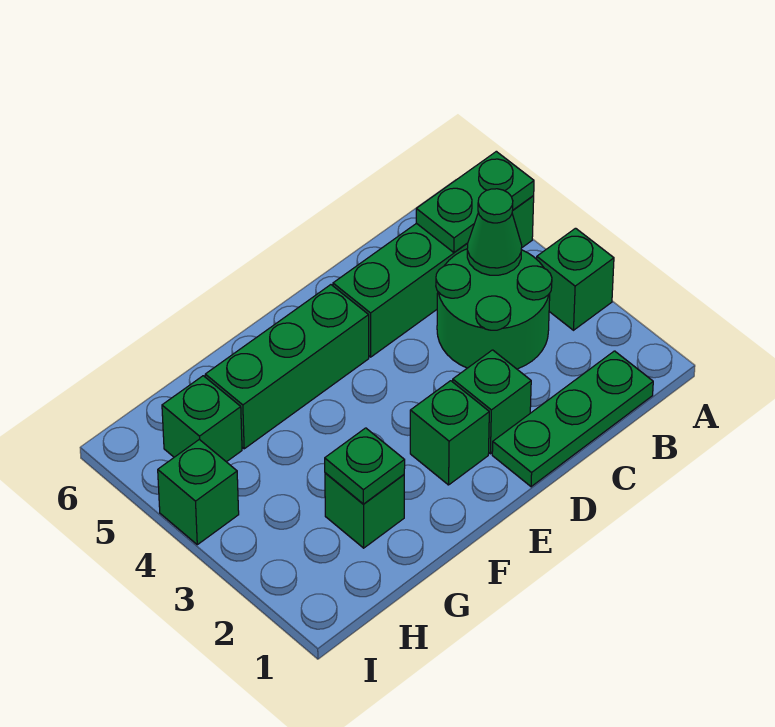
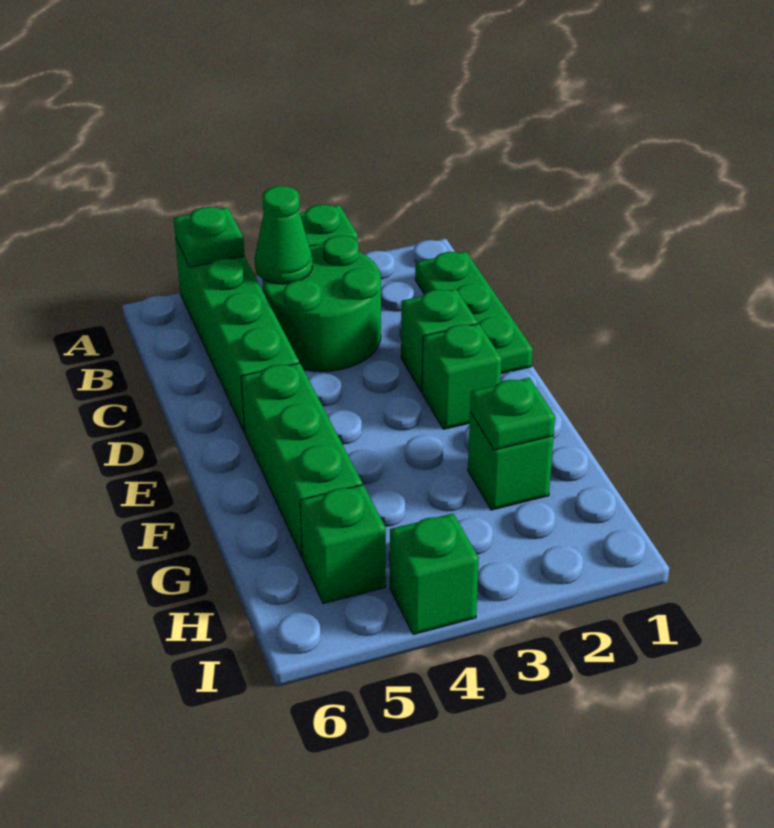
green plate A5:B5 level 2 -> green plate A5 level 2

